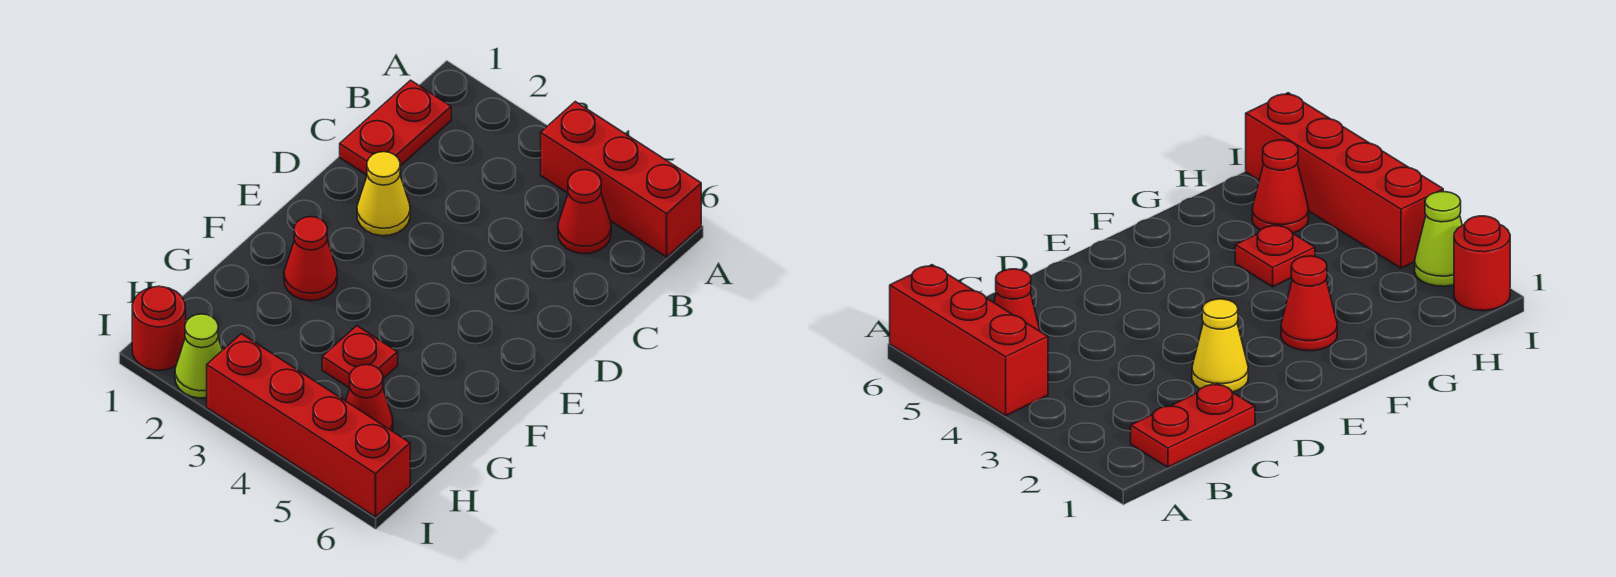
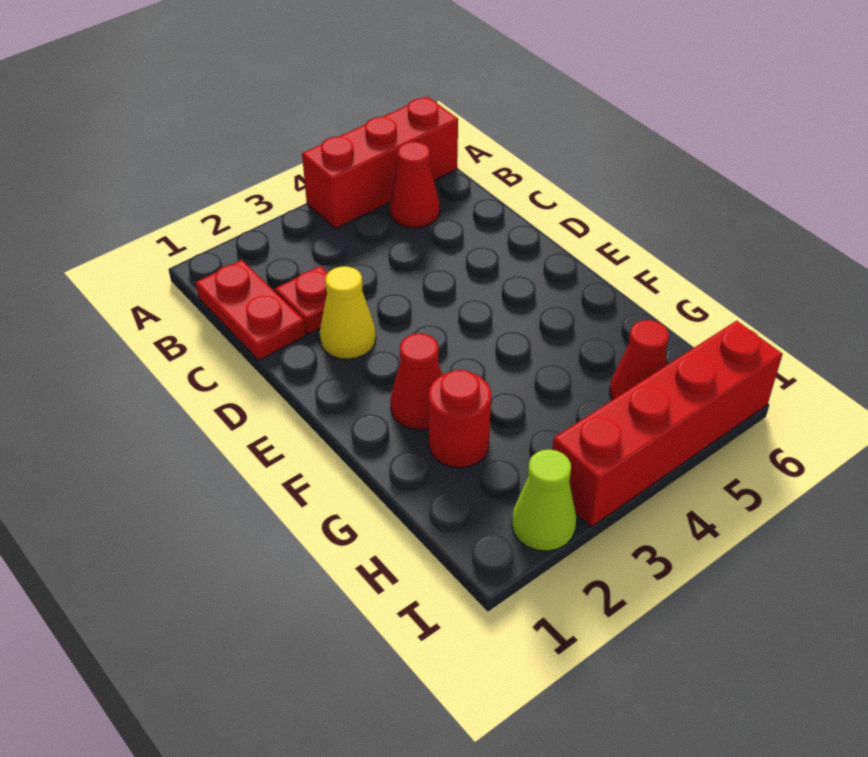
red plate G4 level 1 -> red plate C2 level 1
red round brick I1 level 1 -> red round brick G2 level 1

